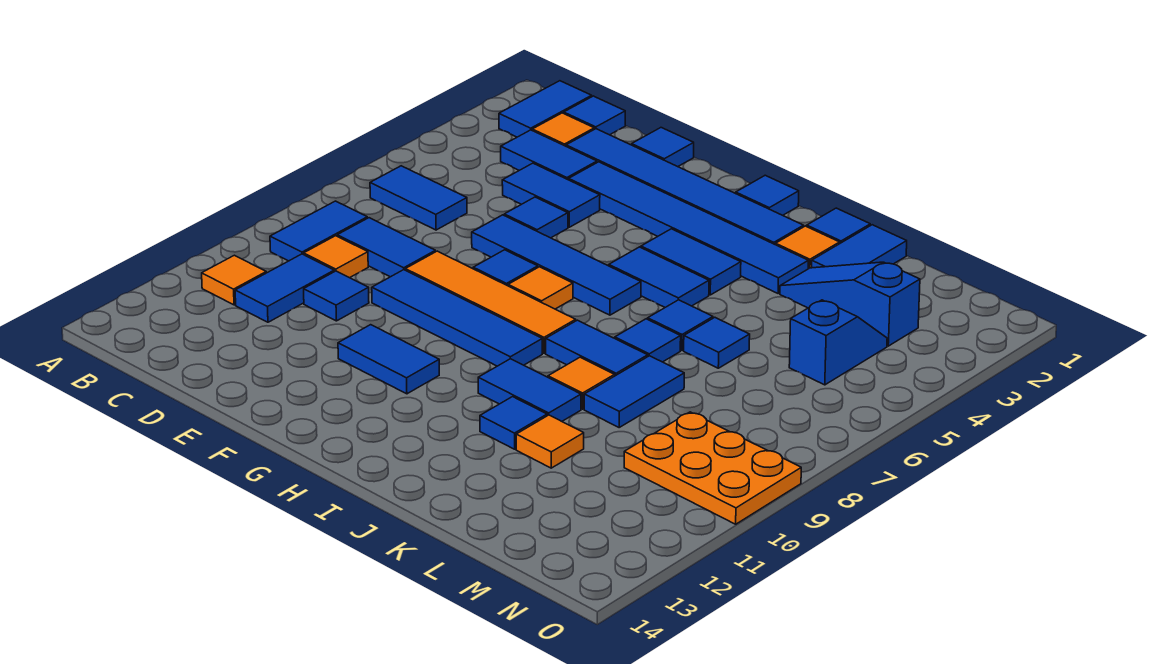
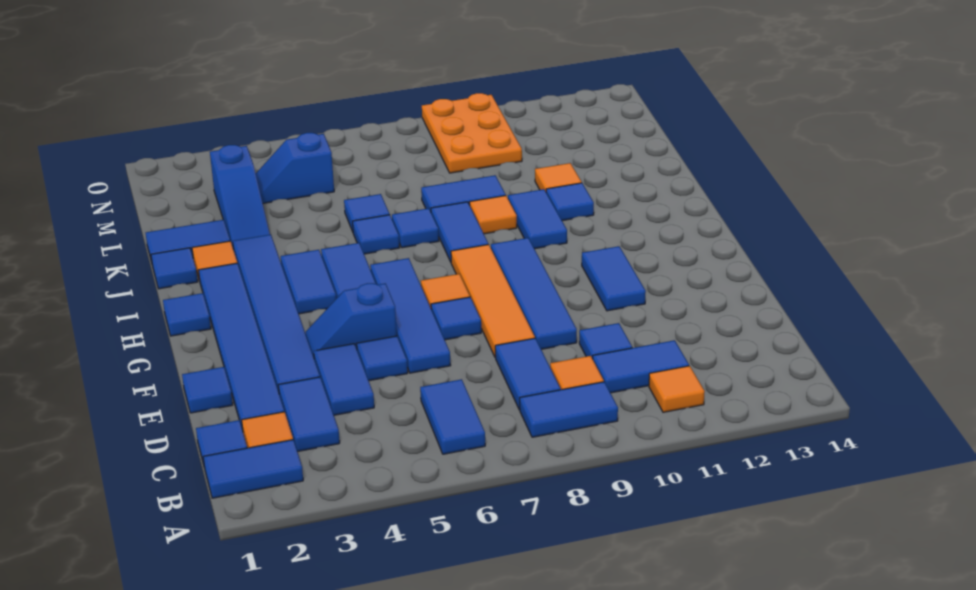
none -> blue slope F4:F5 level 1 top 5

